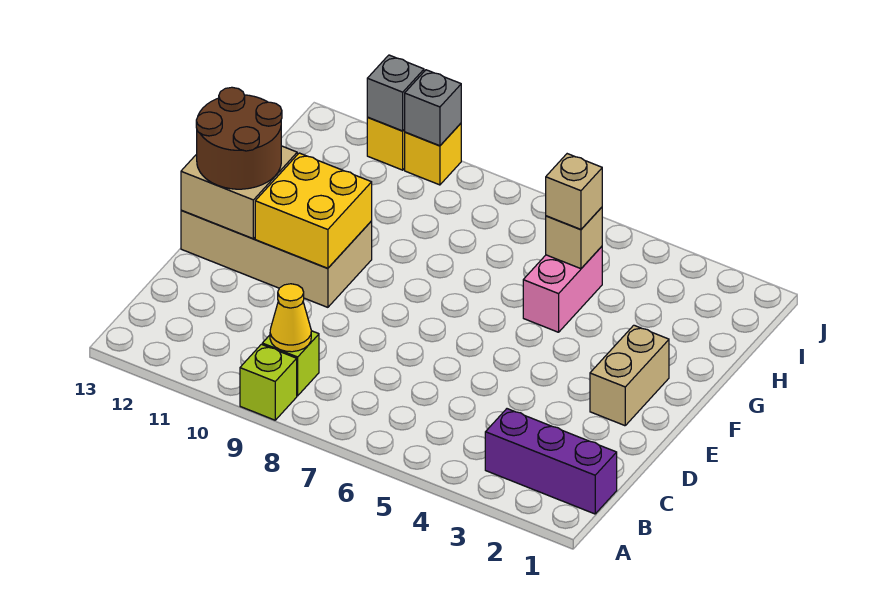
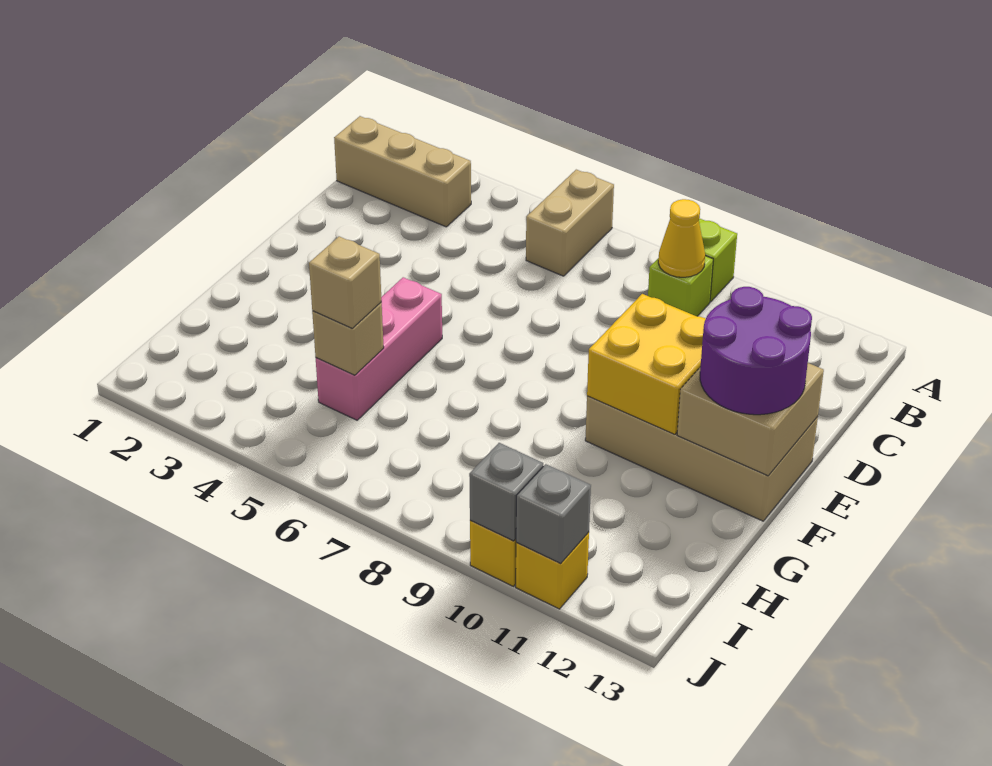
purple brick B1:B3 level 1 -> tan brick B1:B3 level 1
tan brick E2:F2 level 1 -> tan brick A6:B6 level 1
brown round brick E12:F13 level 3 -> purple round brick E12:F13 level 3
pink brick G5:H5 level 1 -> pink brick F5:H5 level 1

